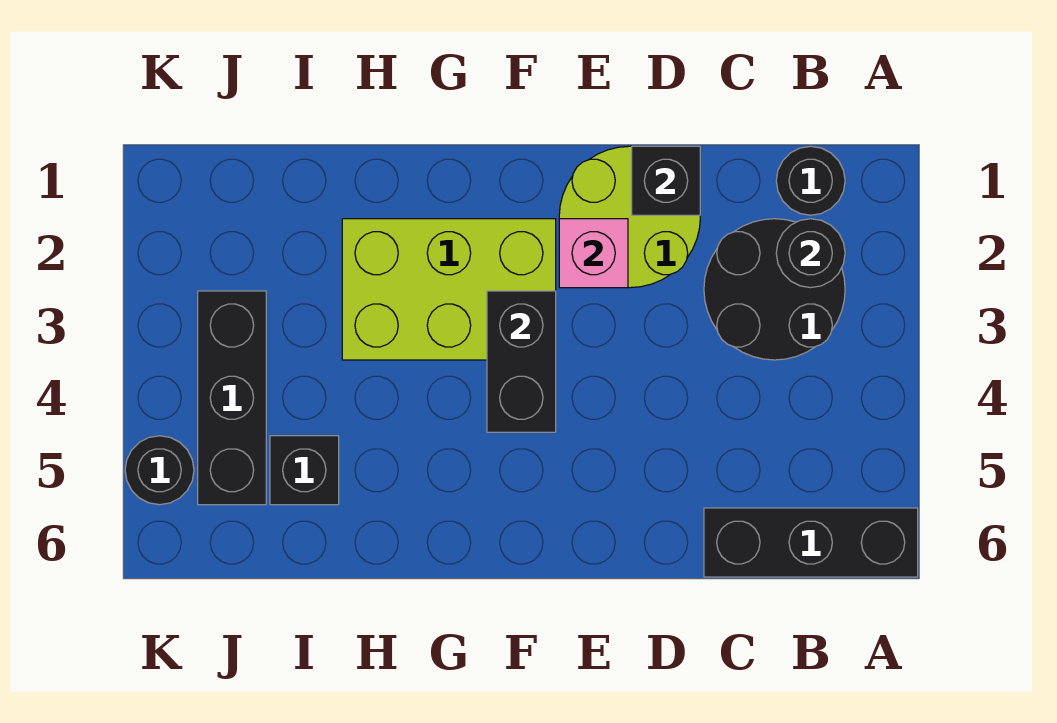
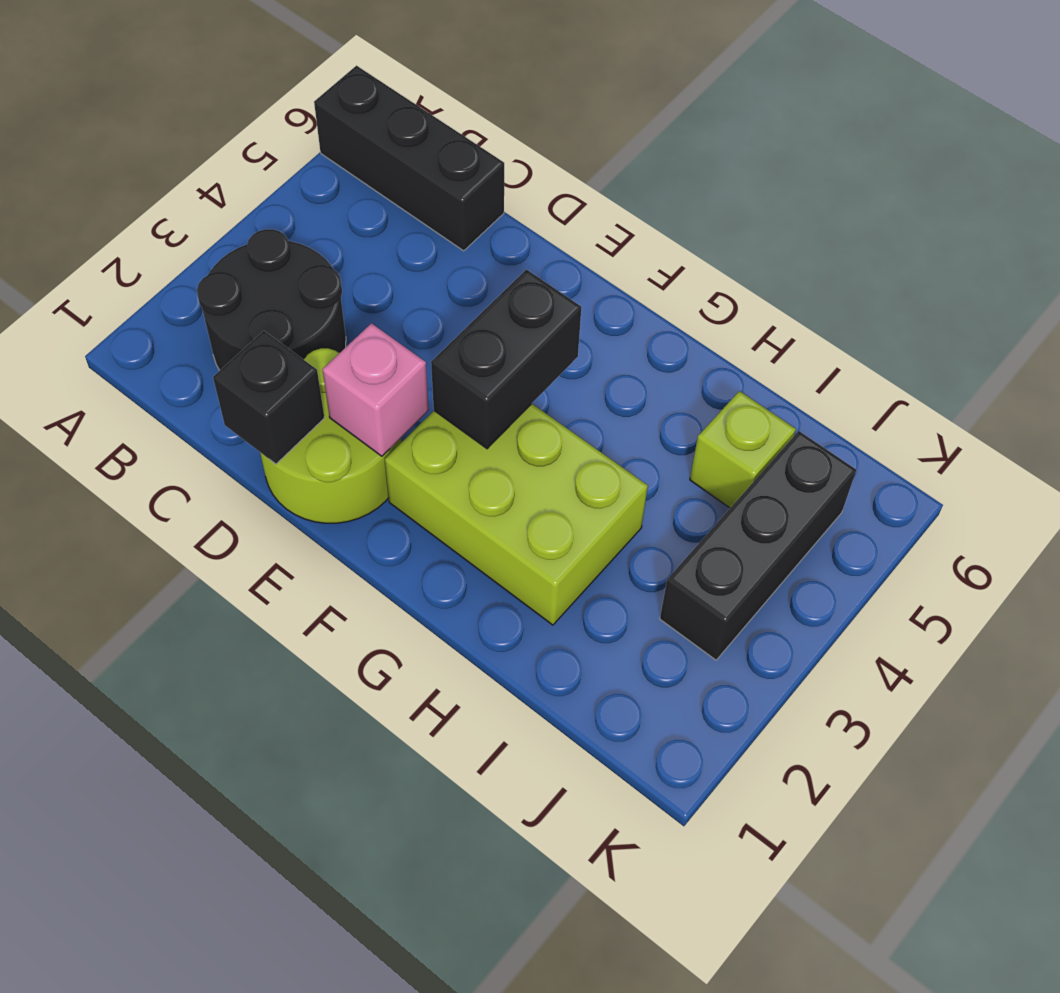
black round brick B1 level 1 -> none
black round brick B2 level 2 -> none
black brick I5 level 1 -> lime brick I5 level 1
black round brick K5 level 1 -> none

